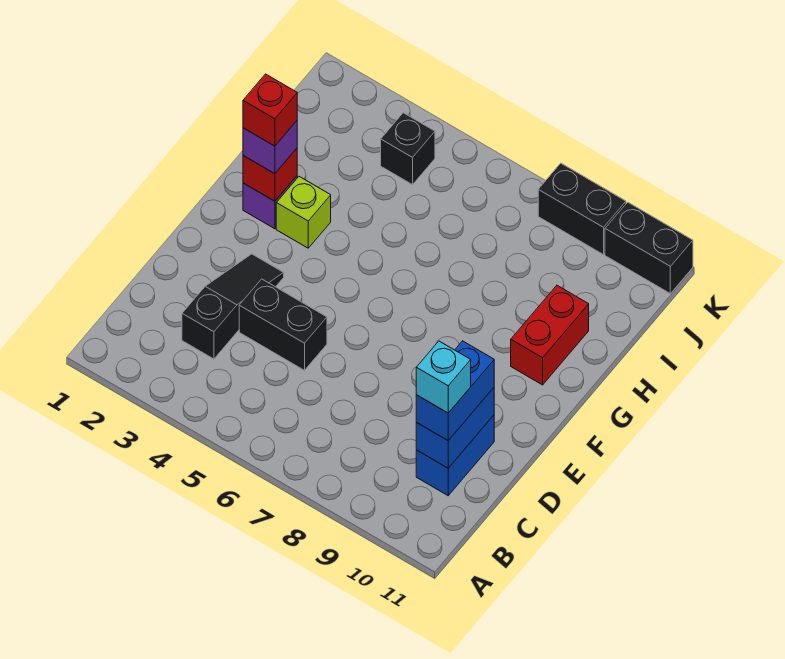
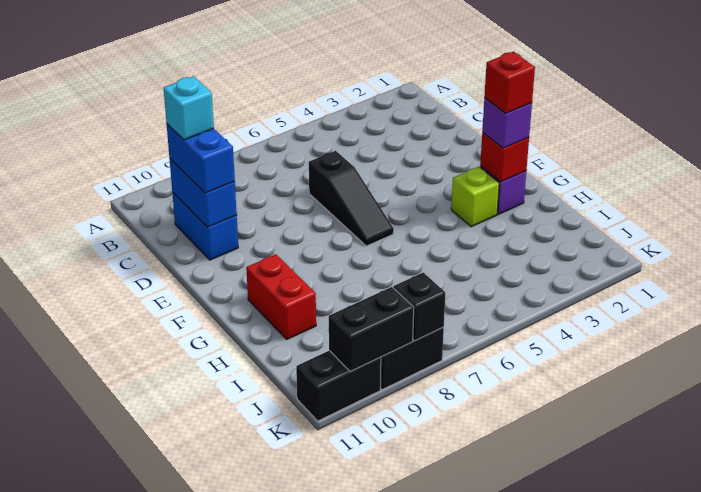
black slope C3:E3 level 1 top C -> black slope D6:F6 level 1 top D
black brick D4:D5 level 1 -> black brick K9:K10 level 2
black brick J4 level 1 -> black brick K8 level 2

